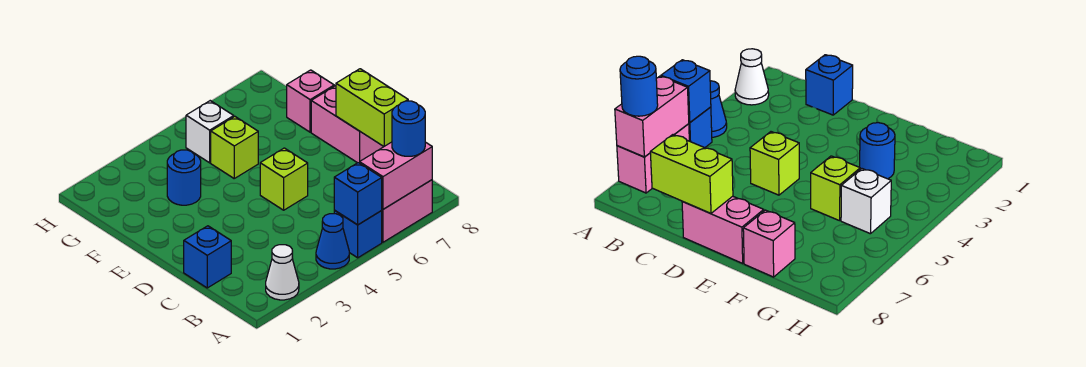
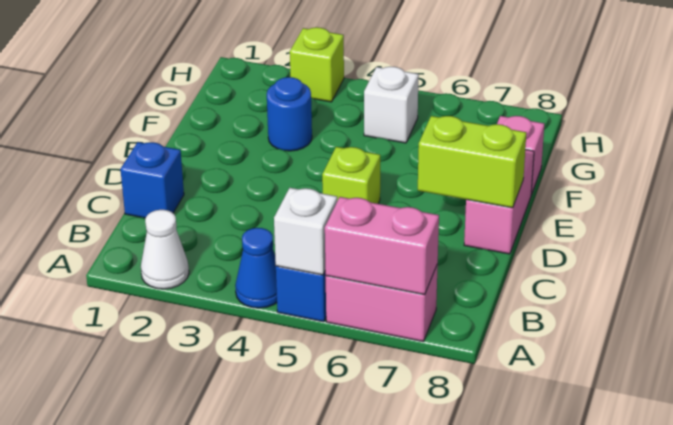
blue brick A5 level 2 -> white brick A5 level 2
blue round brick A7 level 3 -> none
lime brick C8:D8 level 2 -> lime brick D7:D8 level 2
lime brick F5 level 1 -> lime brick H3 level 1

